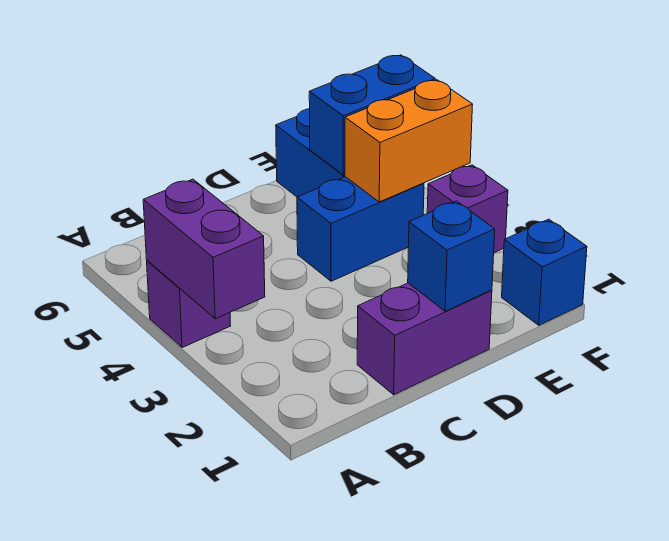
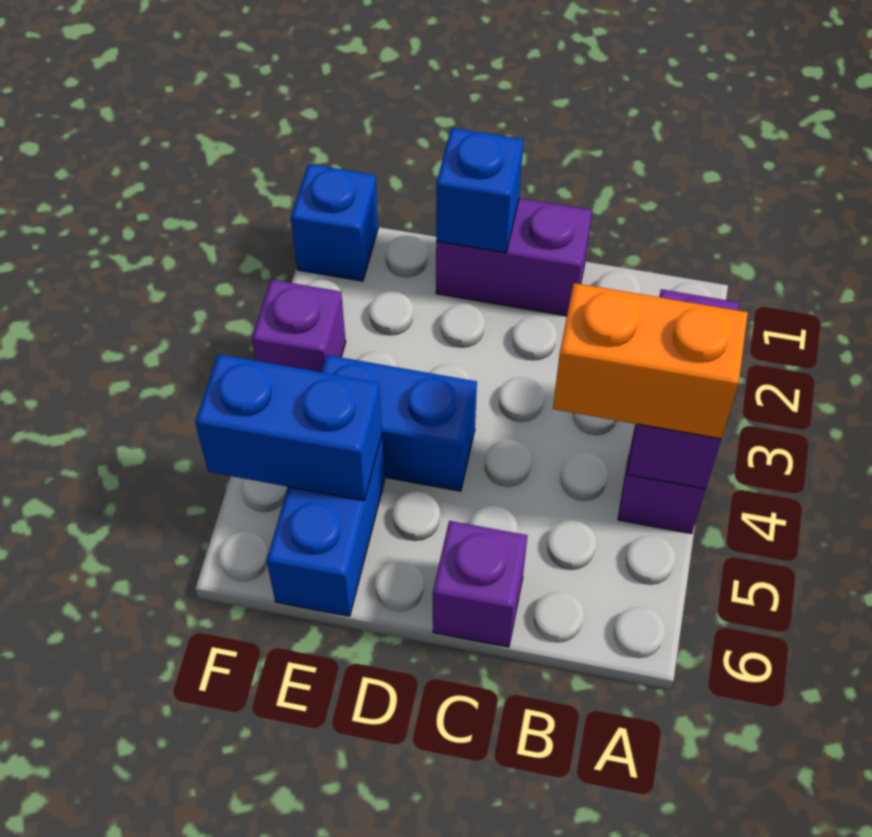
none -> purple brick C6 level 1
orange brick E4:F4 level 2 -> orange brick A4:B4 level 3

